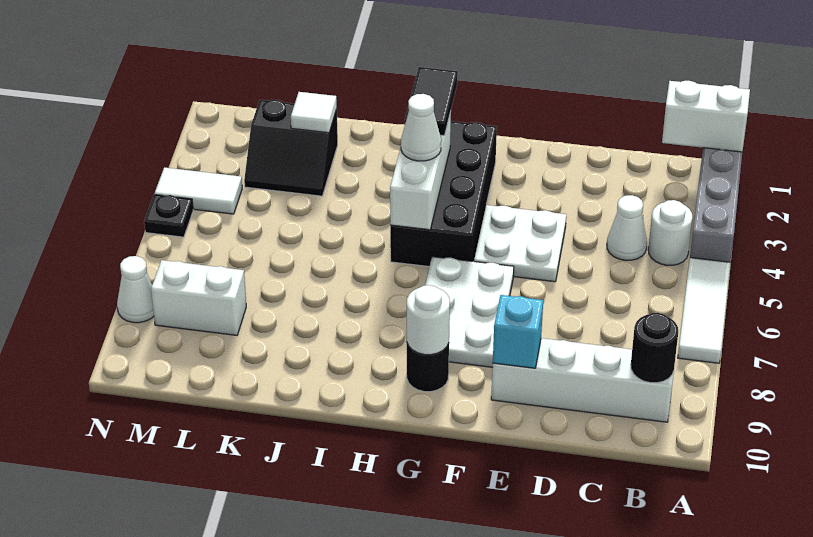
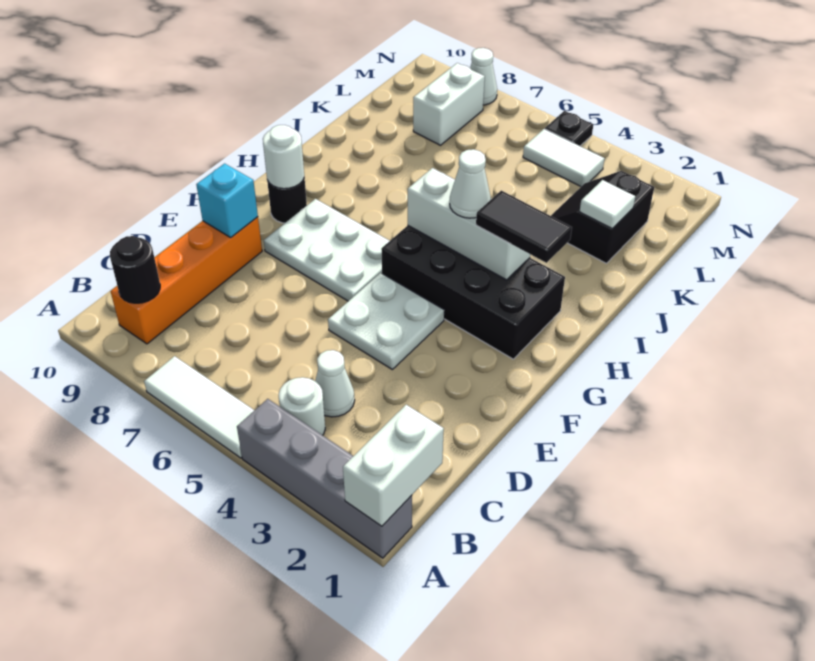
white brick B9:E9 level 1 -> orange brick B9:E9 level 1
white tile M4:N4 level 1 -> white tile M4:M5 level 1

